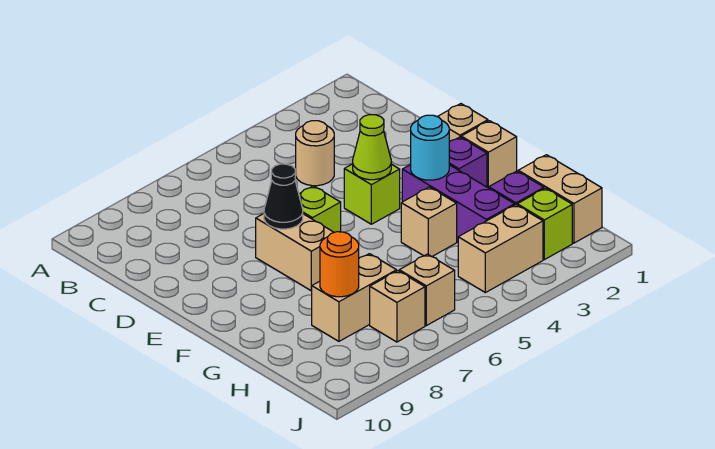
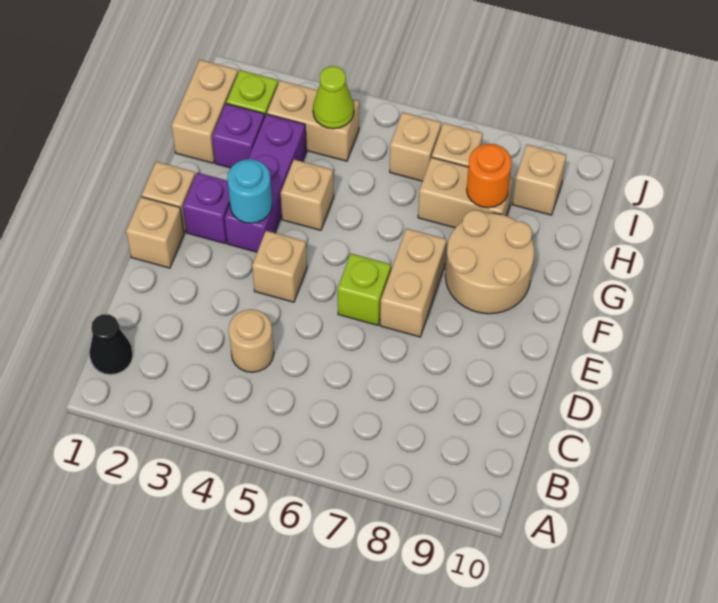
lime brick E4 level 1 -> tan brick E4 level 1
lime cone E4 level 2 -> lime cone I4 level 2
black cone E7 level 2 -> black cone B1 level 1
none -> tan round brick F8:G9 level 1
none -> tan brick I9 level 1

